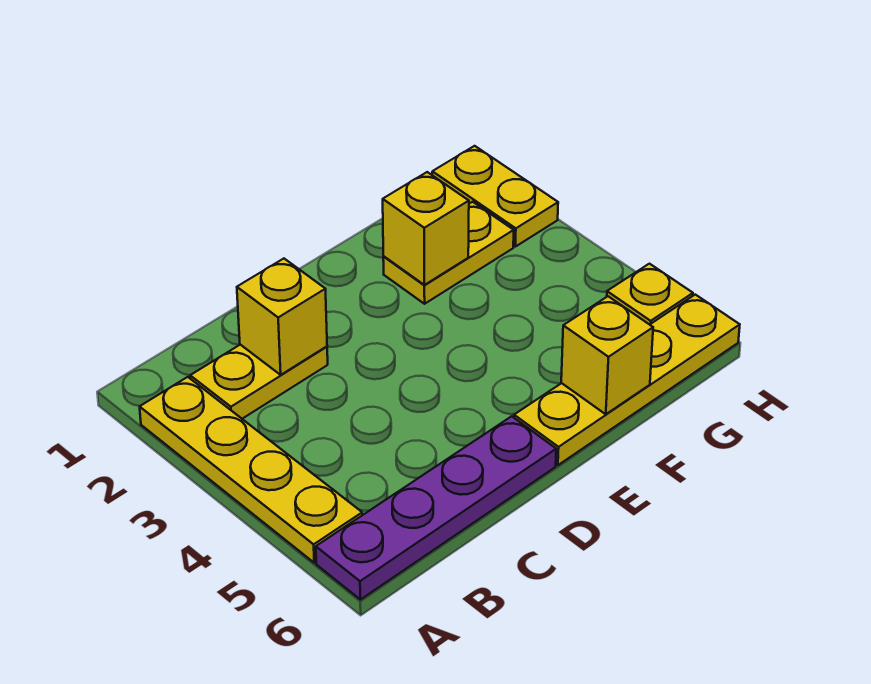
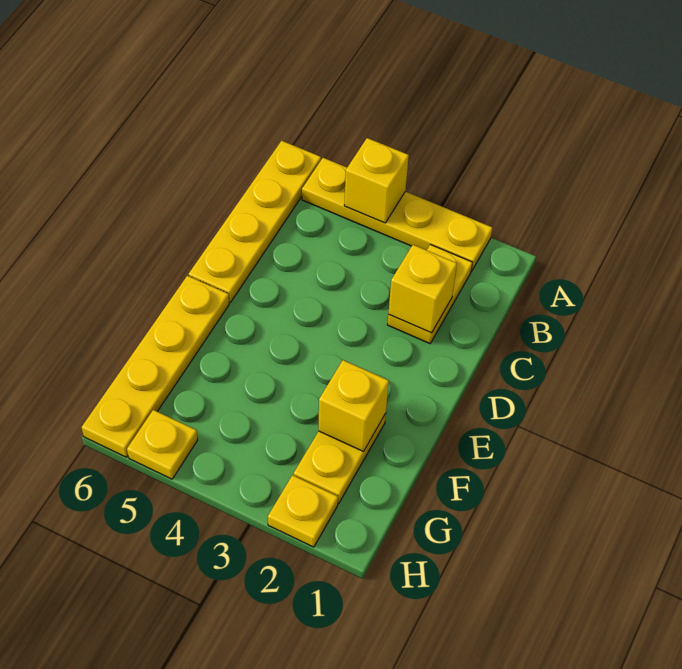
purple plate A6:D6 level 1 -> yellow plate A6:D6 level 1
yellow brick F6 level 2 -> yellow brick A4 level 2
yellow plate H1:H2 level 1 -> yellow plate H2 level 1

